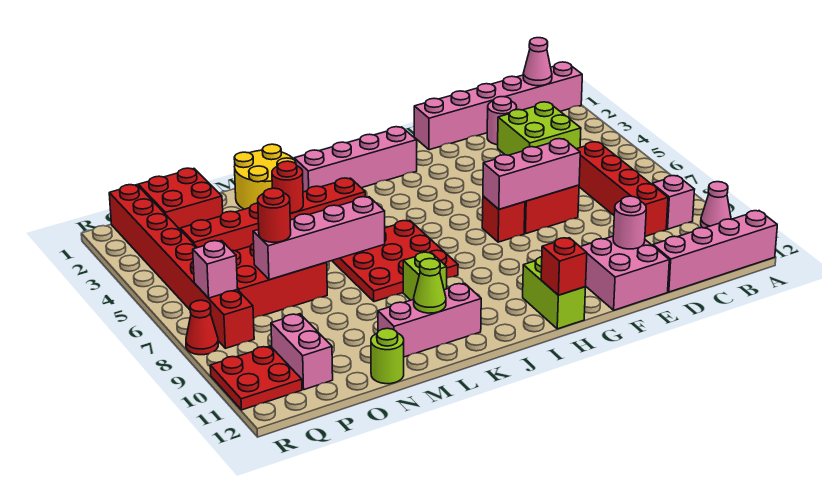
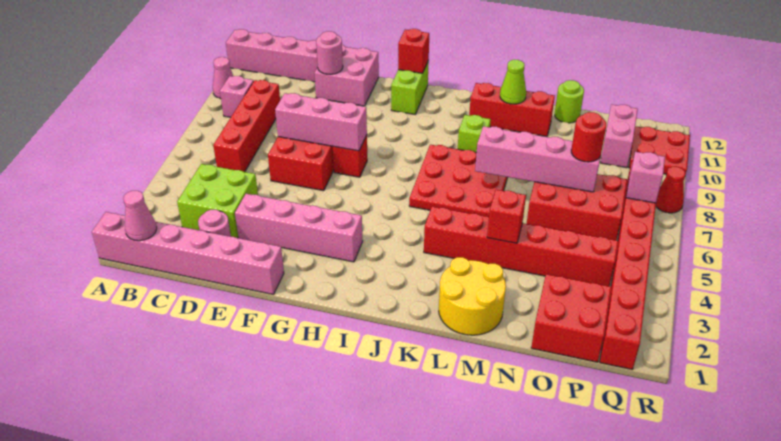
pink brick H2:K2 level 1 -> pink brick E3:H3 level 1
pink brick K11:M11 level 1 -> red brick K11:M11 level 1
red round brick M4 level 2 -> red brick M4 level 2

